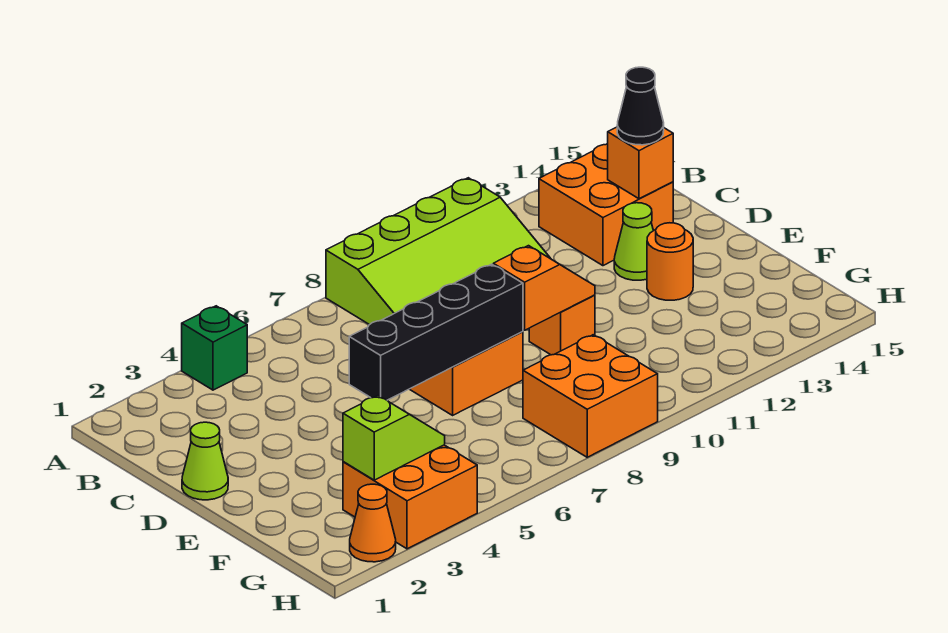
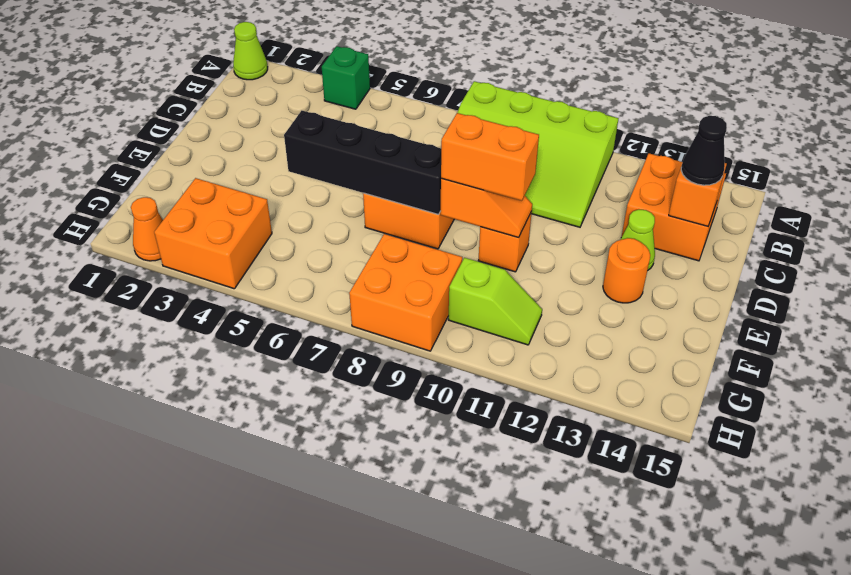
lime cone D1 level 1 -> lime cone A1 level 1
none -> orange brick E9:E10 level 3
lime slope G3:G4 level 2 top 3 -> lime slope G10:G11 level 1 top 10

